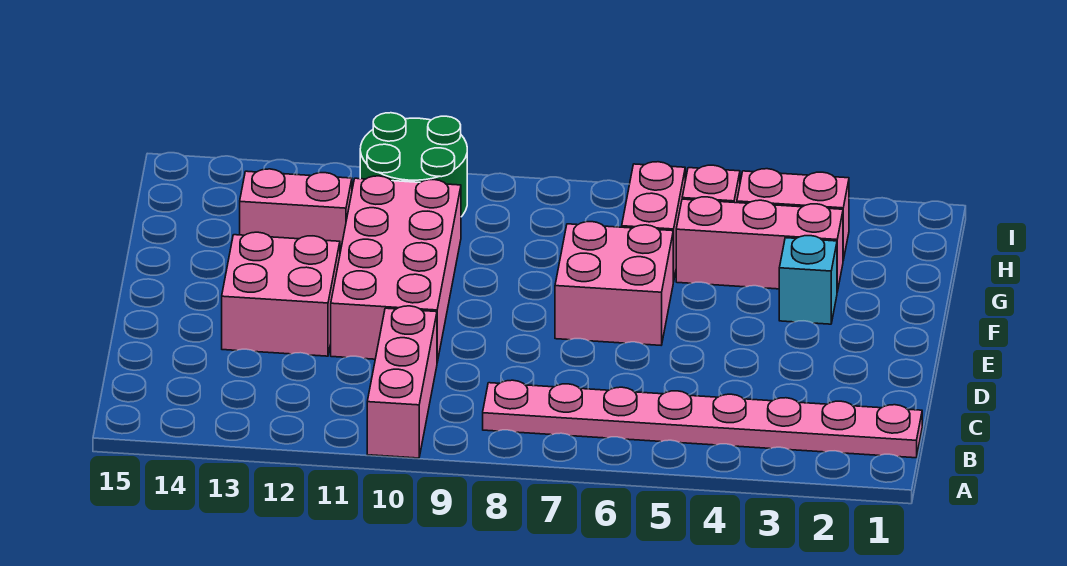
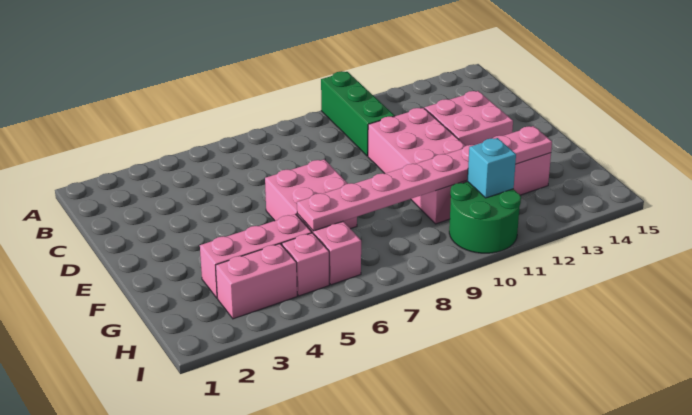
pink brick A10:C10 level 1 -> green brick A10:C10 level 1
pink plate B1:B8 level 1 -> pink plate G6:G13 level 2
cyan brick F3 level 1 -> cyan brick H11 level 2

